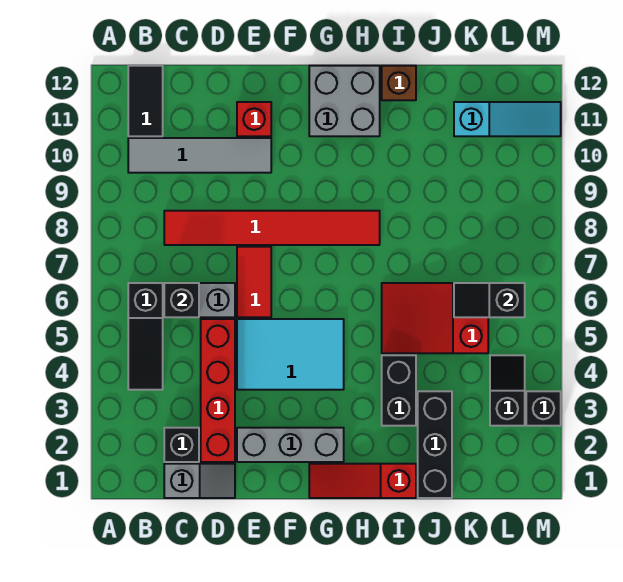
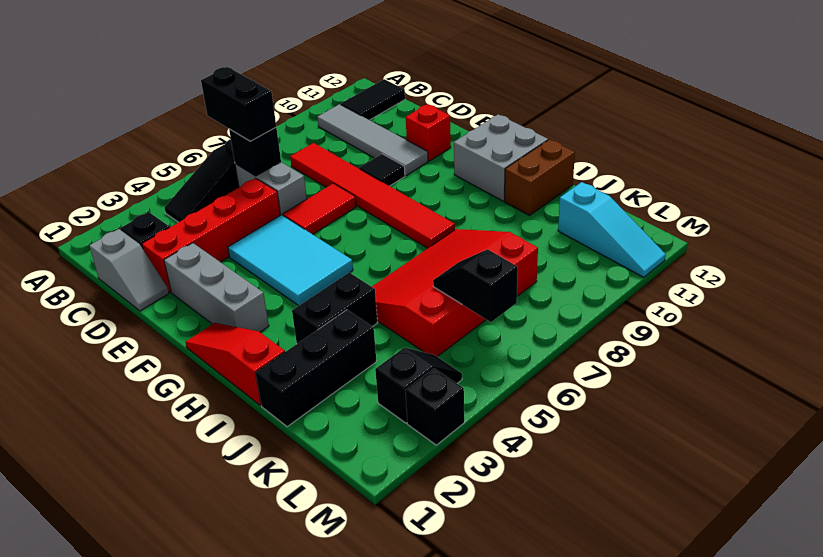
none -> black brick B6:C6 level 3
none -> black tile E9 level 1
red slope I5:K6 level 1 top K -> red slope I5:K8 level 1 top K
brown brick I12 level 1 -> brown brick I11:I12 level 1

